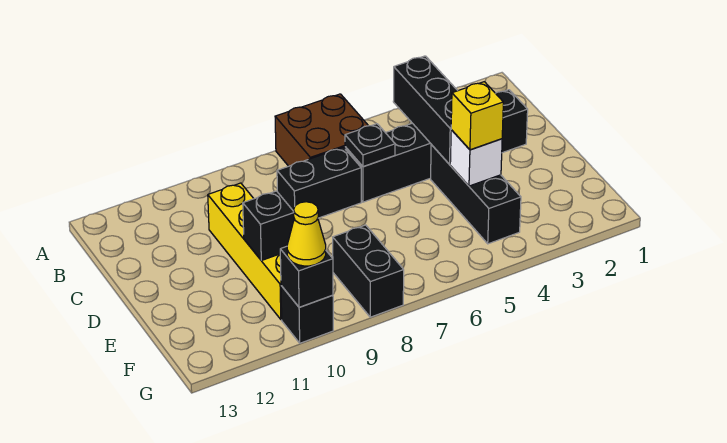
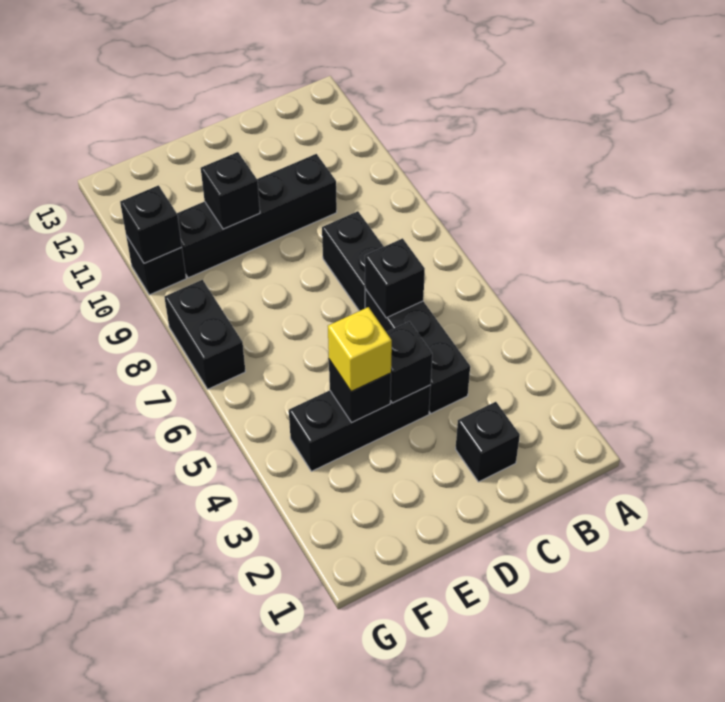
brown brick A6:B7 level 1 -> none
black brick B4:D4 level 2 -> black brick D4 level 2
black plate C6 level 2 -> black brick C6 level 2
yellow brick C10:F10 level 1 -> black brick C10:F10 level 1
white brick E4 level 2 -> black brick E4 level 2
black brick F8:G8 level 1 -> black brick G7:G8 level 1
yellow cone G10 level 3 -> none

